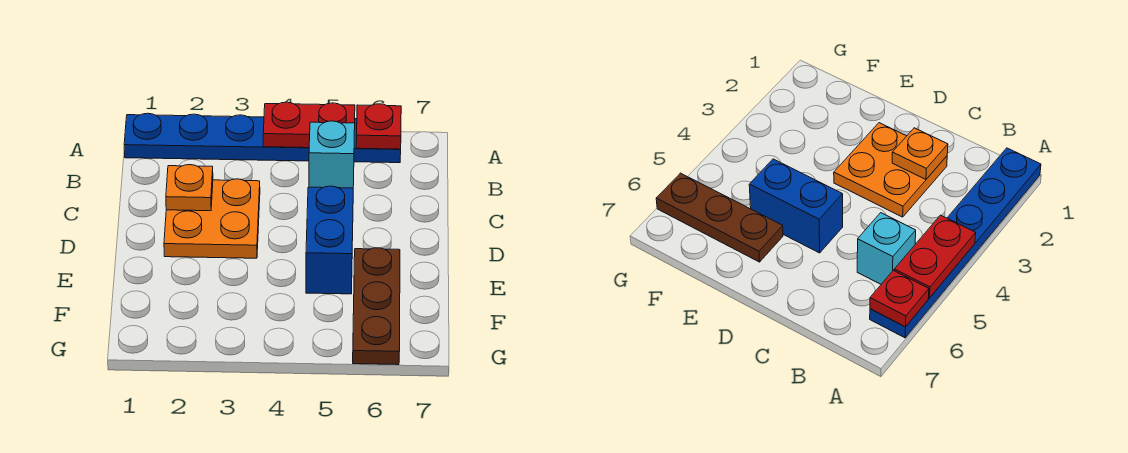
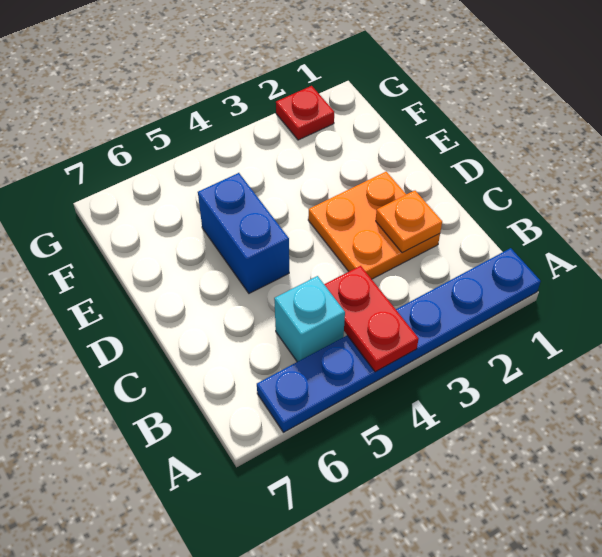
red plate A4:A5 level 2 -> red plate A4:B4 level 2
red plate A6 level 2 -> red plate G2 level 1
brown plate E6:G6 level 1 -> none

